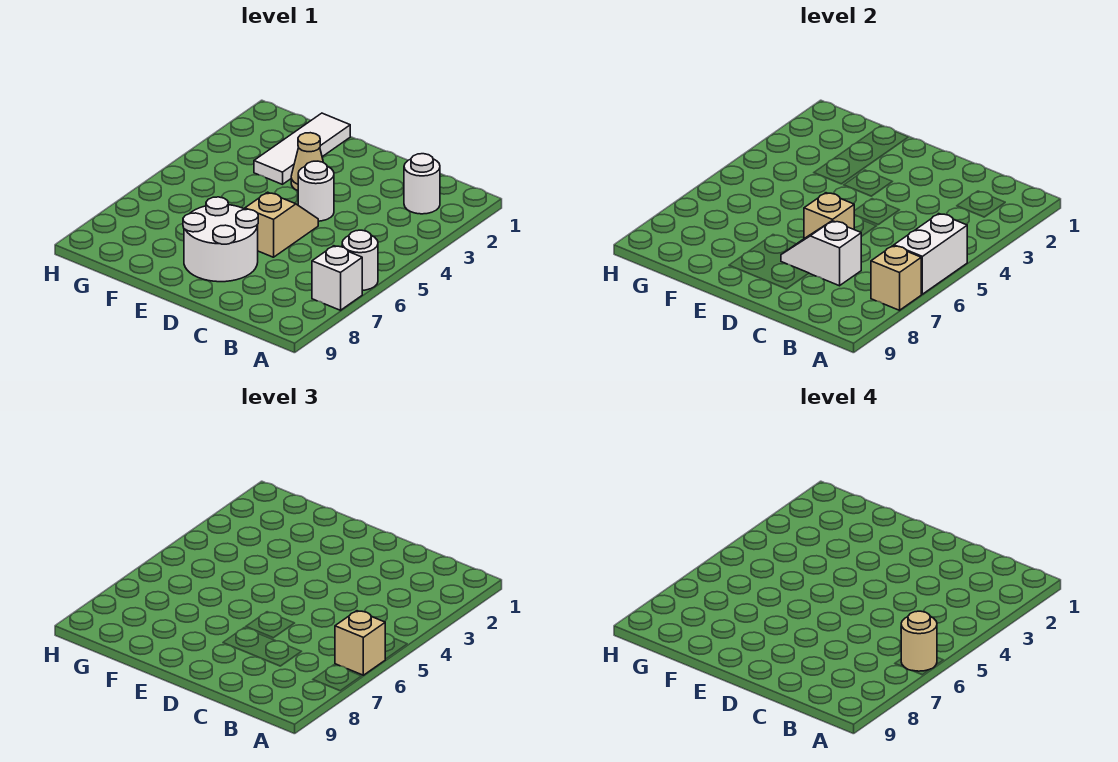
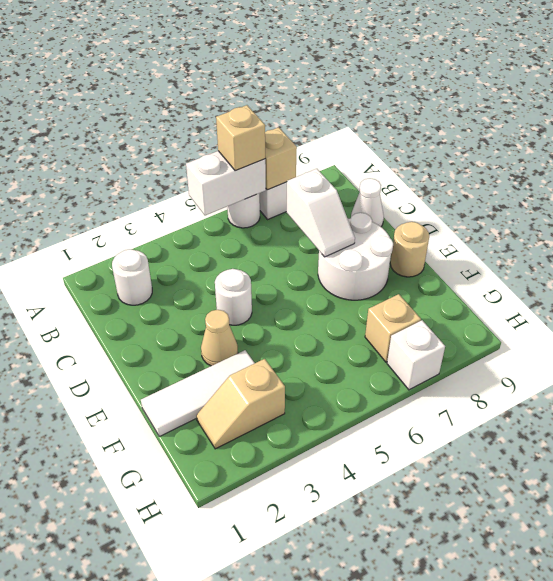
tan round brick A6 level 4 -> tan round brick E9 level 1
none -> white cone C9 level 1
tan slope D5:D6 level 1 top 6 -> tan slope G2:G3 level 1 top 3
tan brick D6 level 2 -> tan brick G7 level 1
none -> white brick H7 level 1

